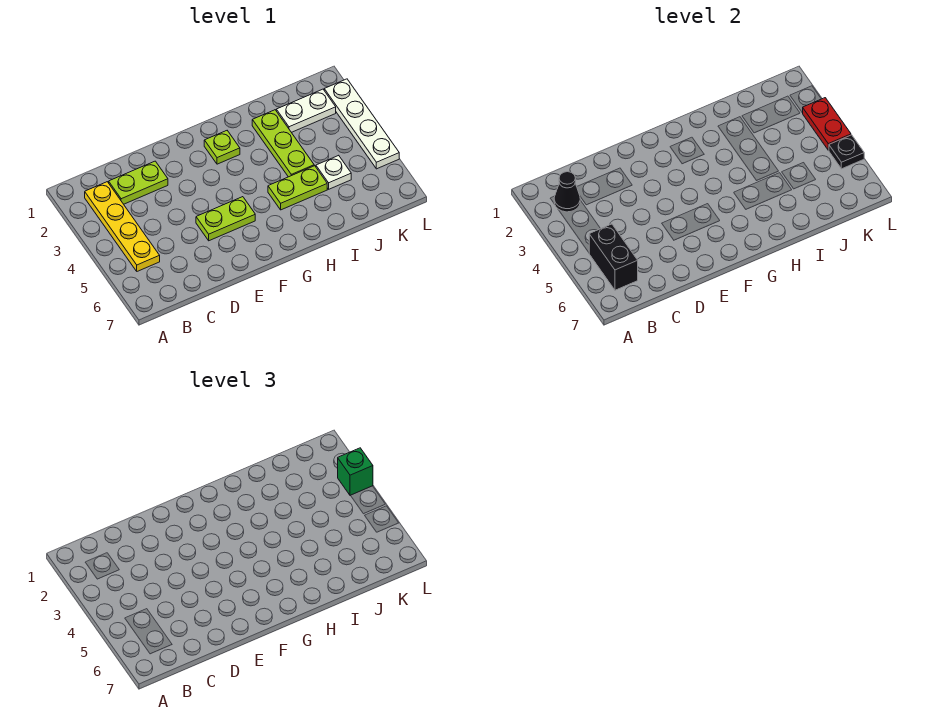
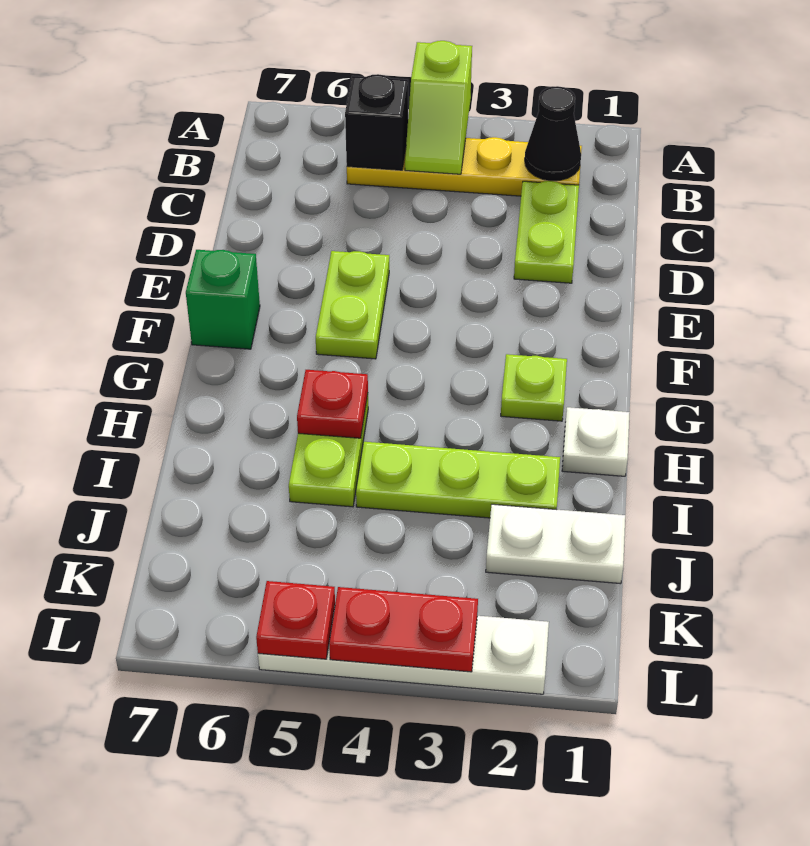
none -> lime slope A4:B4 level 2 top A
black brick B5:B6 level 2 -> black brick B5 level 2
none -> red plate H5 level 2
white plate J2:K2 level 1 -> white plate J1:J2 level 1
white plate J5 level 1 -> white plate H1 level 1
green brick L3 level 3 -> green brick F7 level 1
black plate L5 level 2 -> red plate L5 level 2

